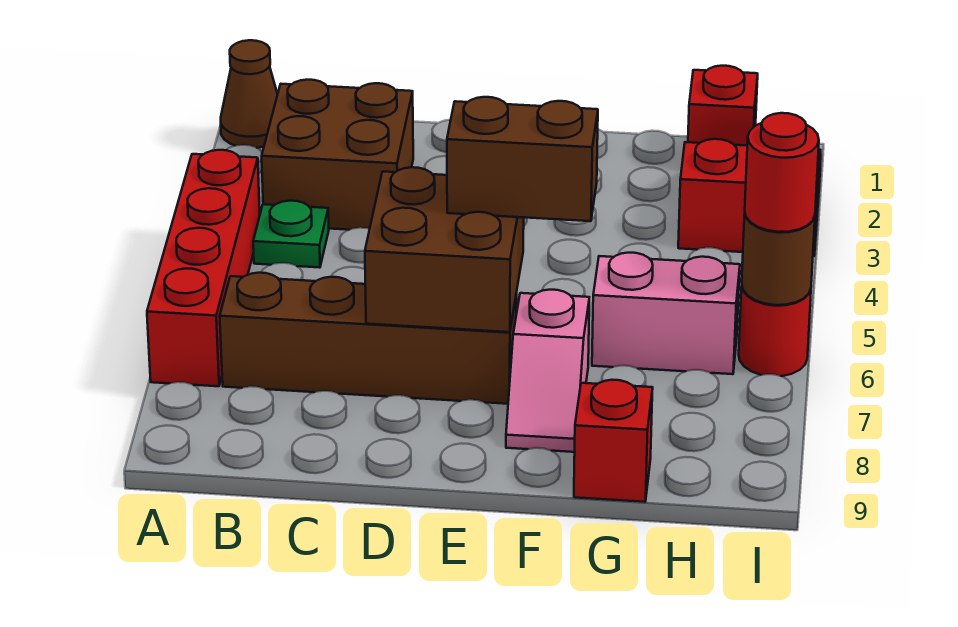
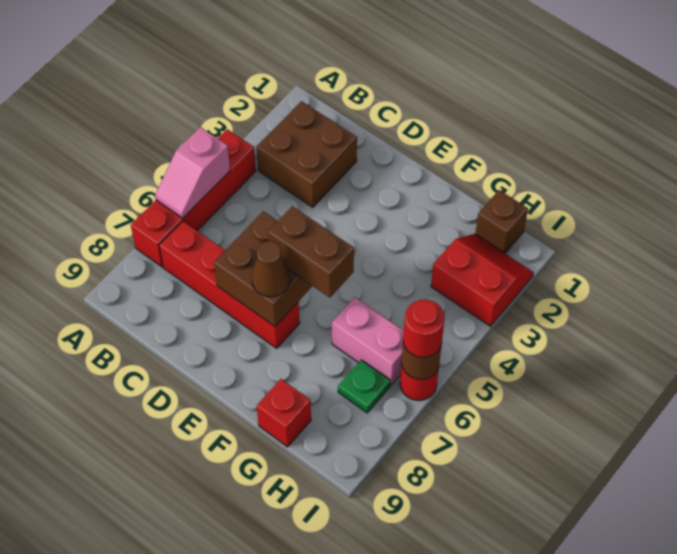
brown cone A1 level 1 -> brown cone E7 level 3
green plate B4 level 1 -> green plate H7 level 1
brown brick B7:E7 level 1 -> red brick B7:E7 level 1
pink slope F7:F8 level 1 top 7 -> pink slope A5:A6 level 2 top 5
red brick H1 level 1 -> brown brick H1 level 1

